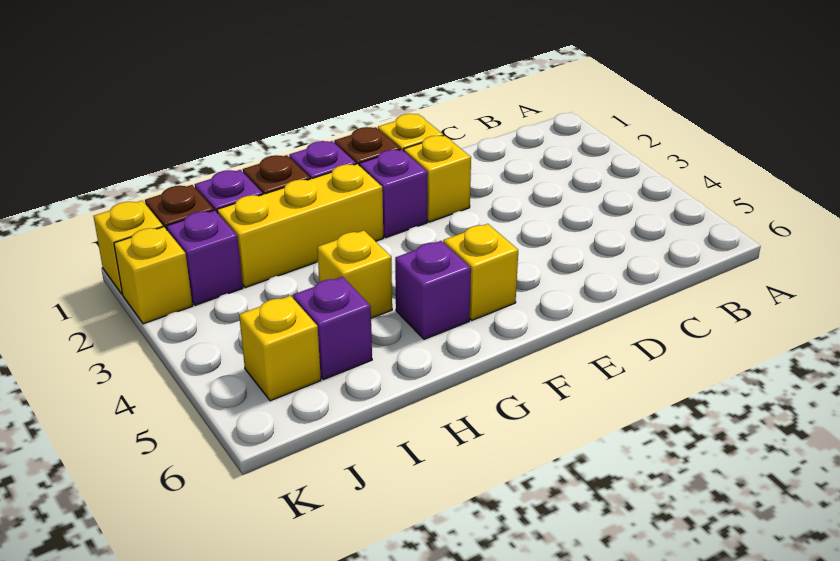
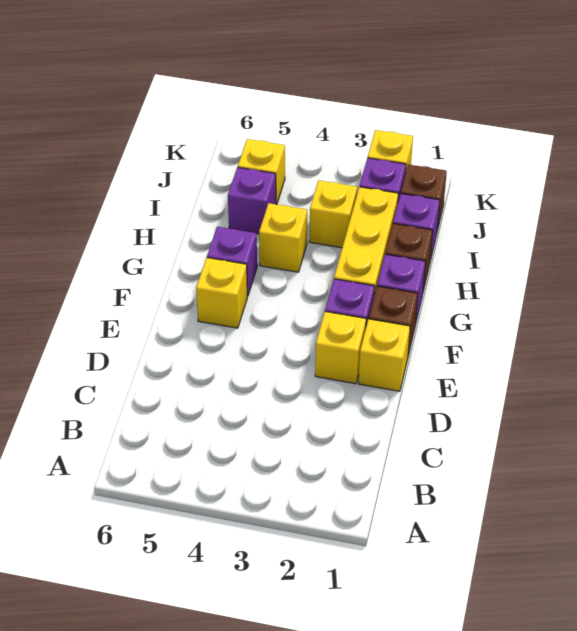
yellow brick K1 level 1 -> yellow brick I3 level 1

